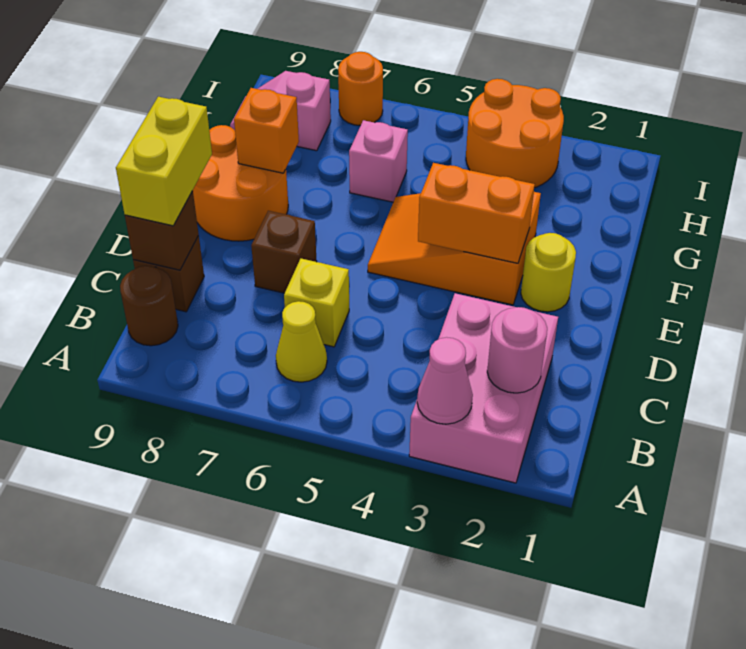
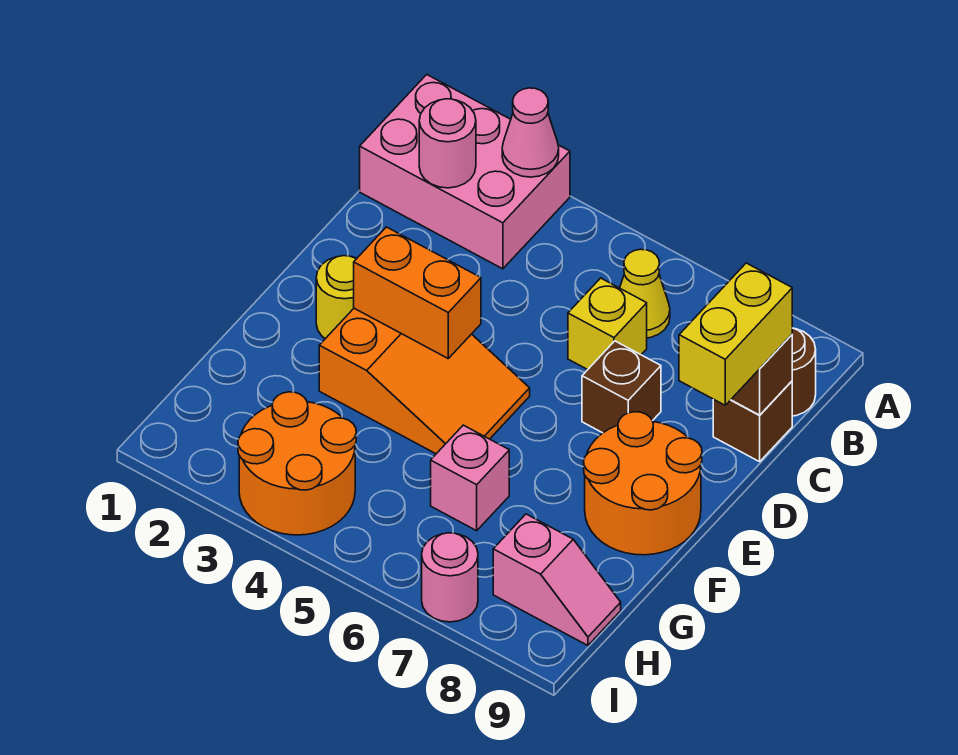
pink brick A2:C3 level 1 -> pink brick A1:B3 level 1
orange brick F8 level 2 -> none
orange round brick I7 level 1 -> pink round brick I7 level 1

